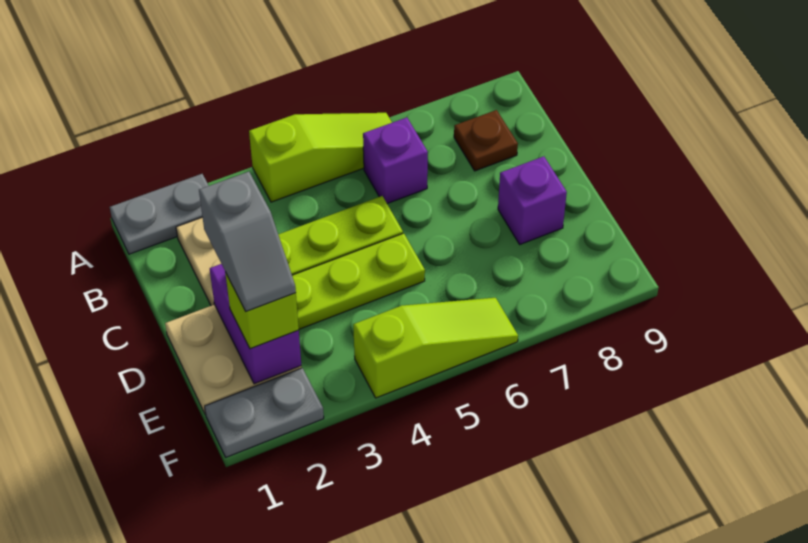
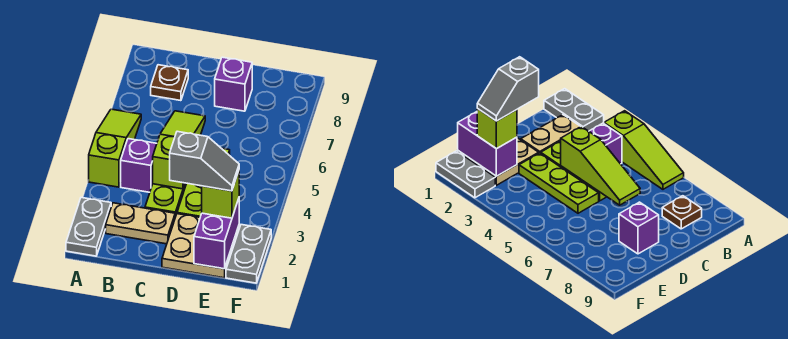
purple brick B6 level 1 -> purple brick B4 level 1
purple brick D2:E2 level 2 -> purple brick E1:E2 level 2
lime slope F4:F6 level 1 top 4 -> lime slope C4:C6 level 2 top 4

